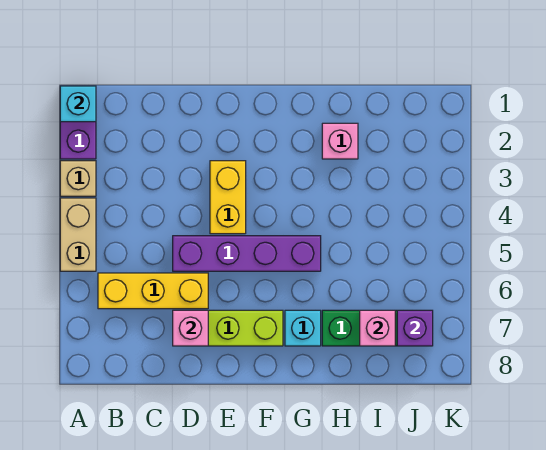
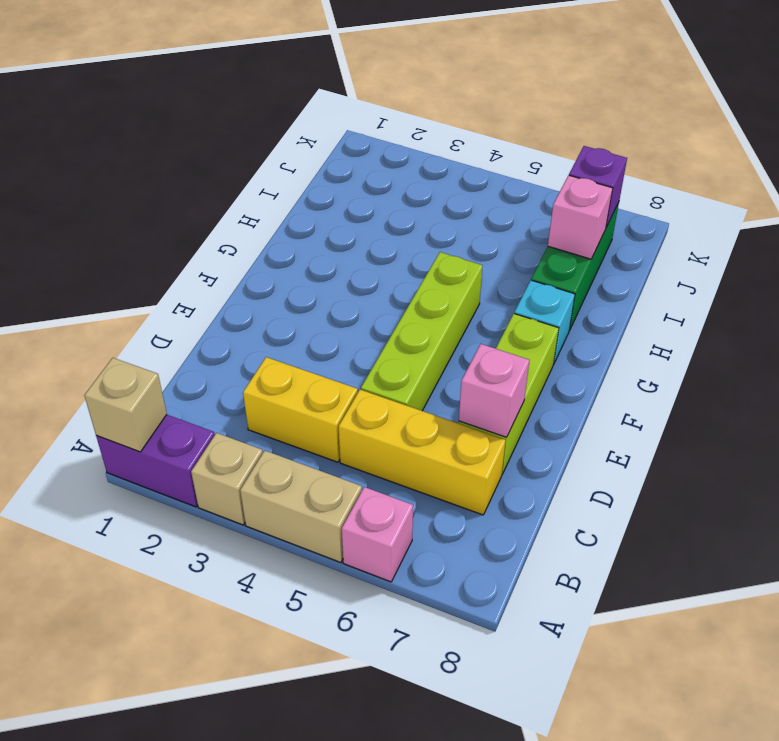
cyan brick A1 level 2 -> tan brick A1 level 2
yellow brick B6:D6 level 1 -> yellow brick C5:C7 level 1
purple brick D5:G5 level 1 -> lime brick D5:G5 level 1
yellow brick E3:E4 level 1 -> yellow brick C3:C4 level 1
pink brick H2 level 1 -> pink brick A6 level 1

